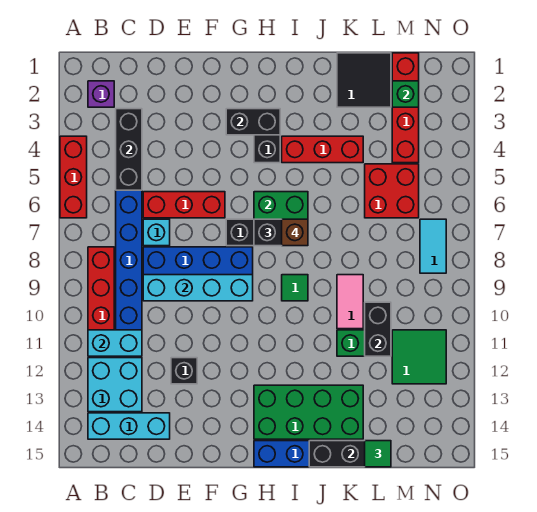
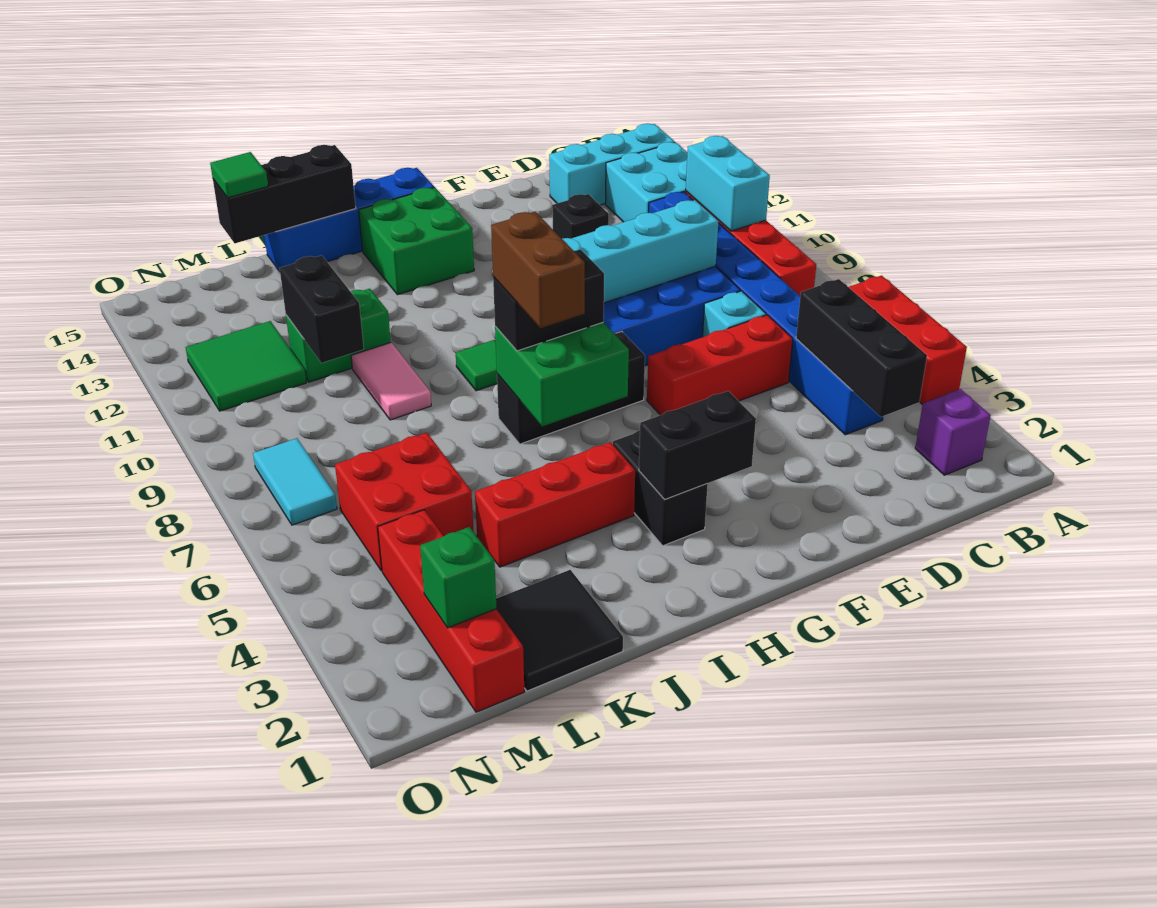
cyan brick B11:C11 level 2 -> cyan brick B10:B11 level 2
green brick H13:K14 level 1 -> green brick H13:I14 level 1
brown brick I7 level 4 -> brown brick I6:I7 level 4

